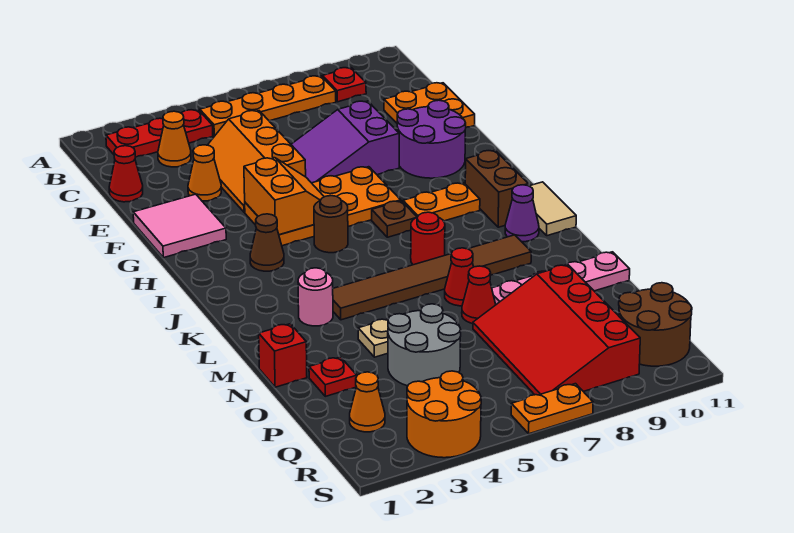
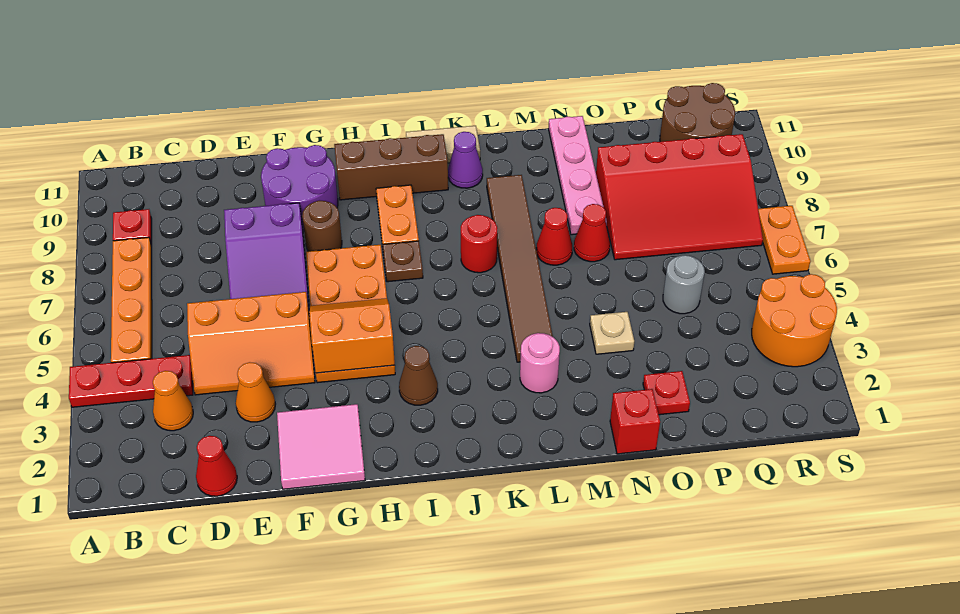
red plate B2:B4 level 1 -> red plate A4:C4 level 1
orange plate D10:E11 level 1 -> none
brown round brick I5 level 1 -> brown round brick G8 level 1
brown brick I10:J10 level 1 -> brown brick H10:J10 level 1
grey round brick O4:P5 level 1 -> grey round brick P5 level 1
orange cone Q2 level 1 -> none

